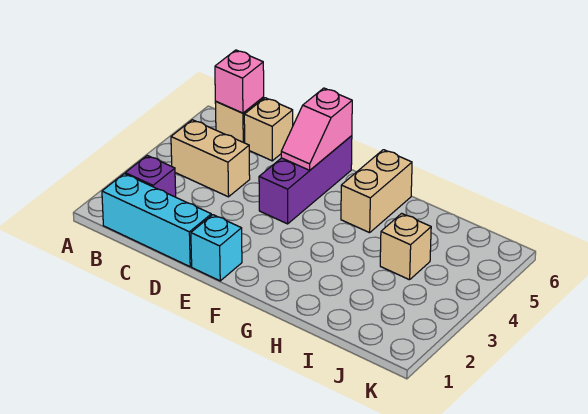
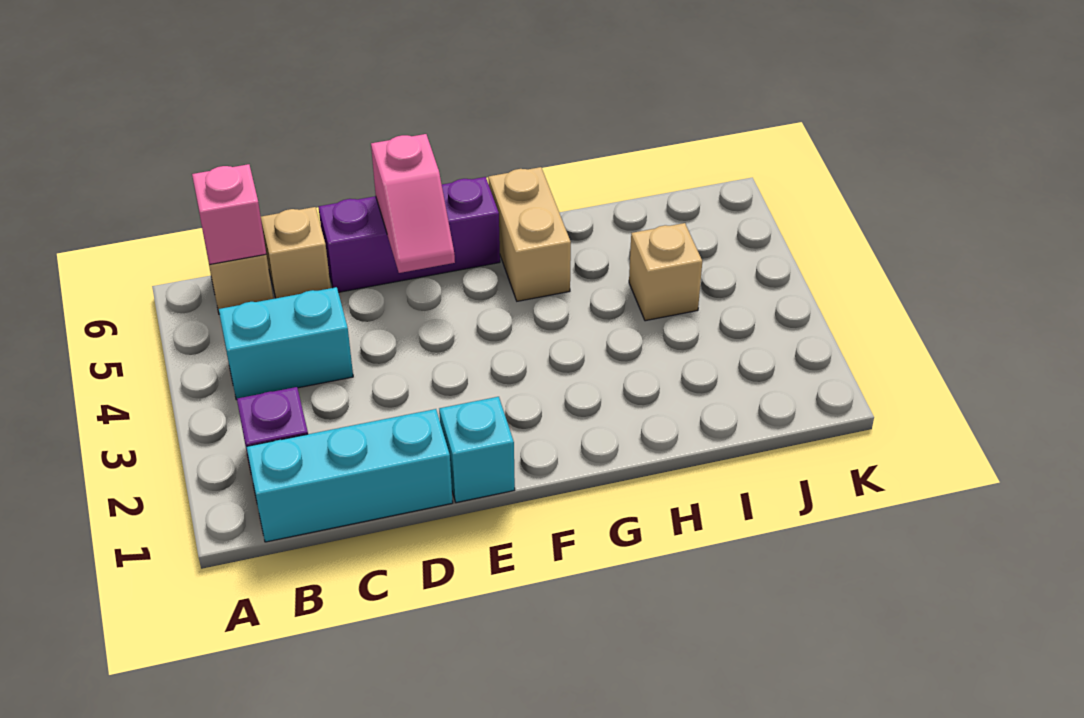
tan brick B4:C4 level 1 -> cyan brick B4:C4 level 1
purple brick E4:E6 level 1 -> purple brick D6:F6 level 1

